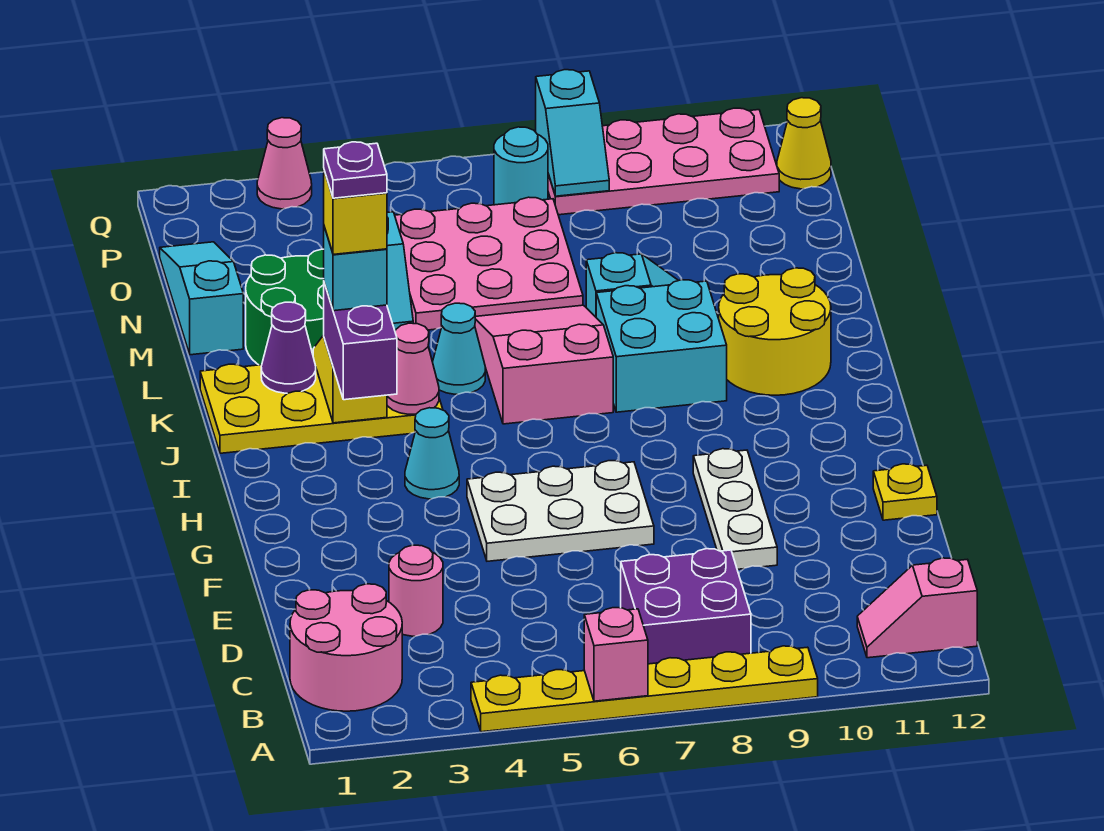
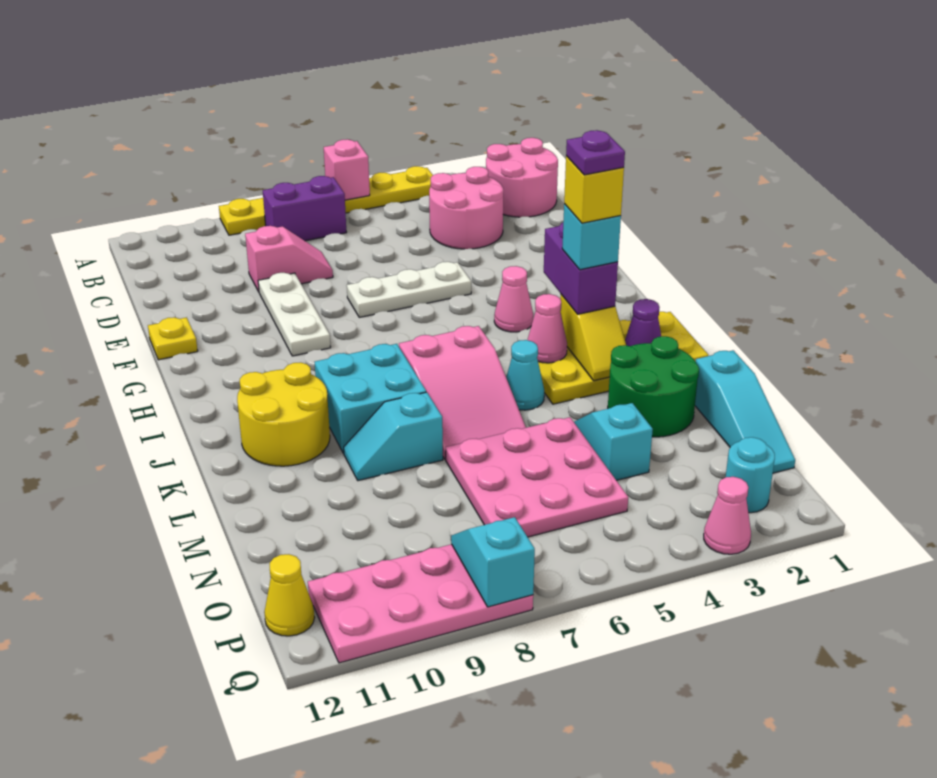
purple brick B7:C8 level 1 -> purple brick B7:B8 level 1
pink slope B11:B12 level 1 top 12 -> pink slope D8:D9 level 1 top 9
pink round brick D3 level 1 -> pink round brick C3:D4 level 1
white plate F5:G7 level 1 -> white plate F5:F7 level 1
cyan cone H4 level 1 -> pink cone H4 level 1
cyan round brick P7 level 1 -> cyan round brick P2 level 1

